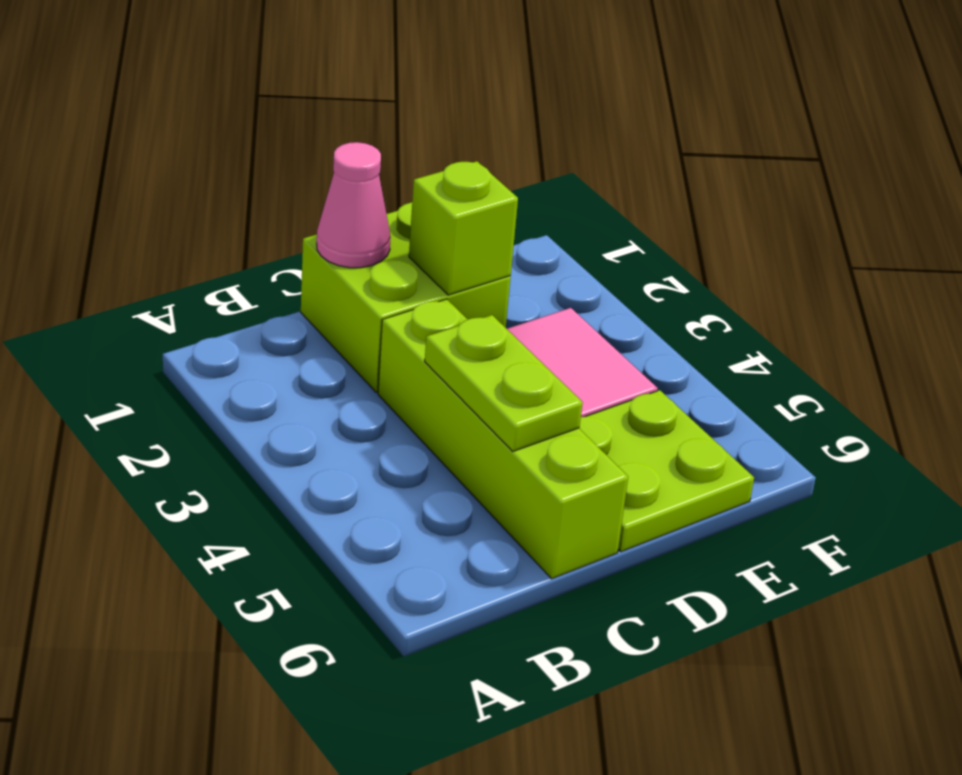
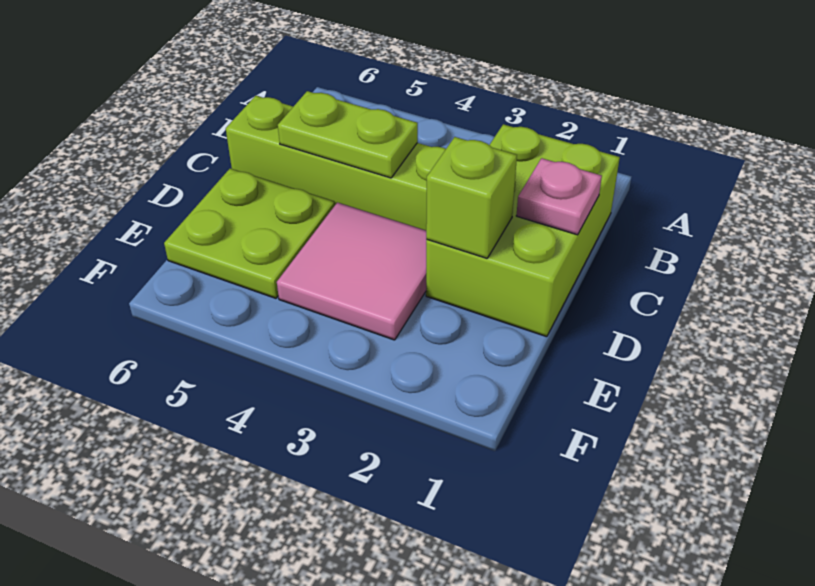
lime brick C1:D2 level 1 -> lime brick B1:D2 level 1
pink cone C1 level 2 -> pink plate C1 level 2

